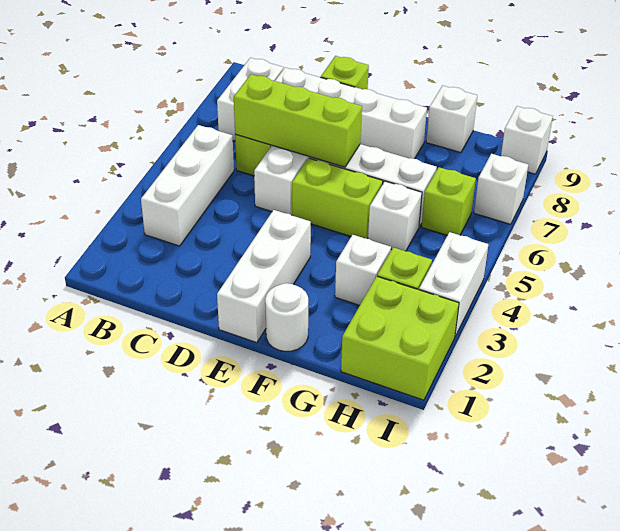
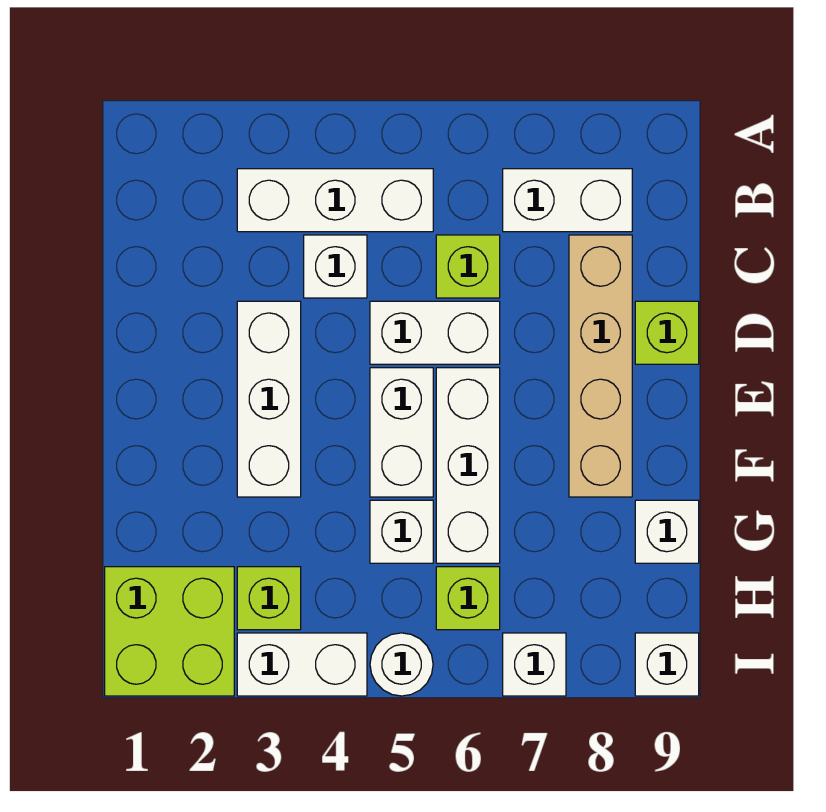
lime brick C6:E6 level 2 -> none
white brick C8:F8 level 1 -> tan brick C8:F8 level 1
white brick E1:E3 level 1 -> white brick D3:F3 level 1
lime brick E5:F5 level 1 -> white brick E5:F5 level 1
white round brick F1 level 1 -> white round brick I5 level 1
white brick G3 level 1 -> white brick C4 level 1

